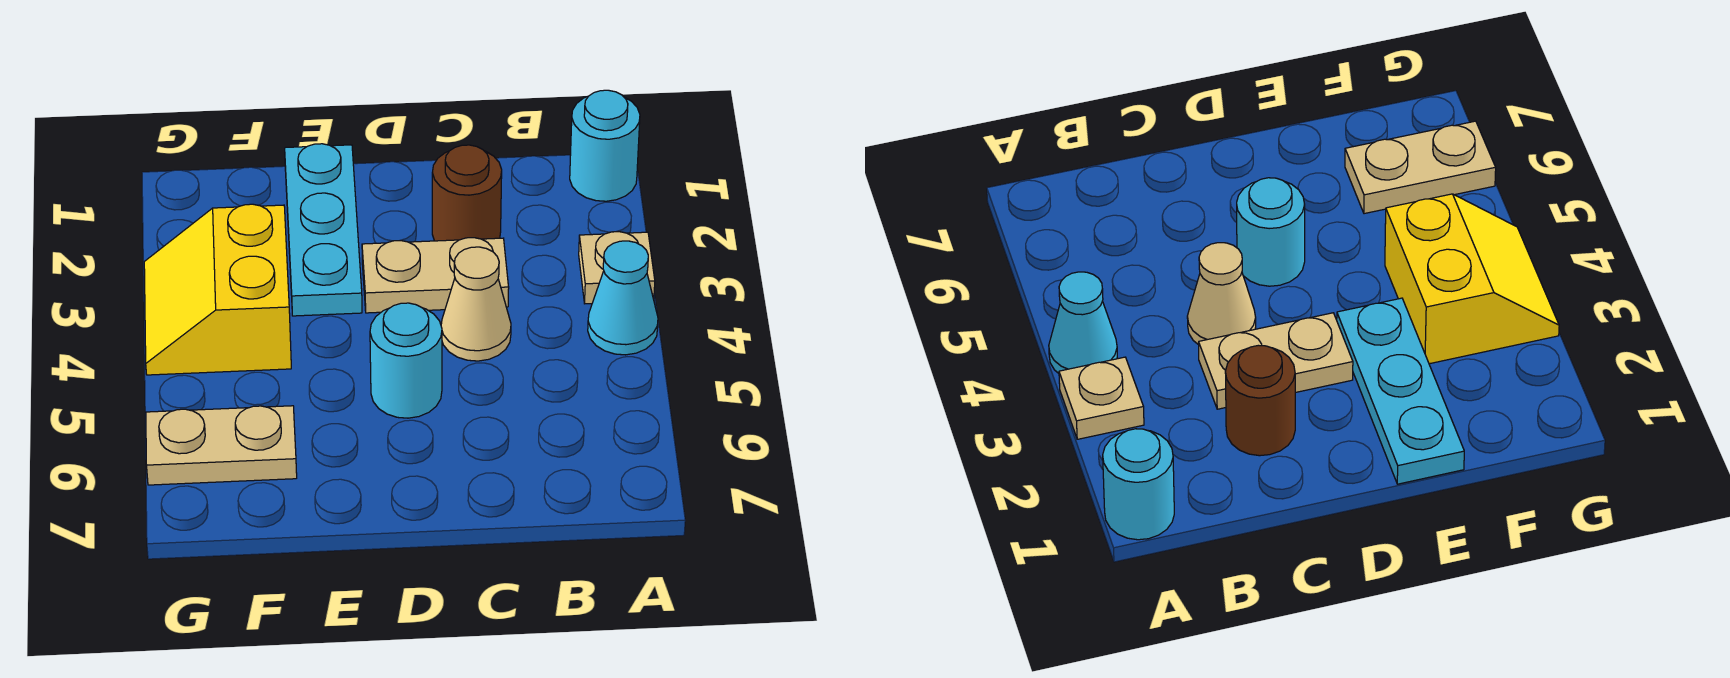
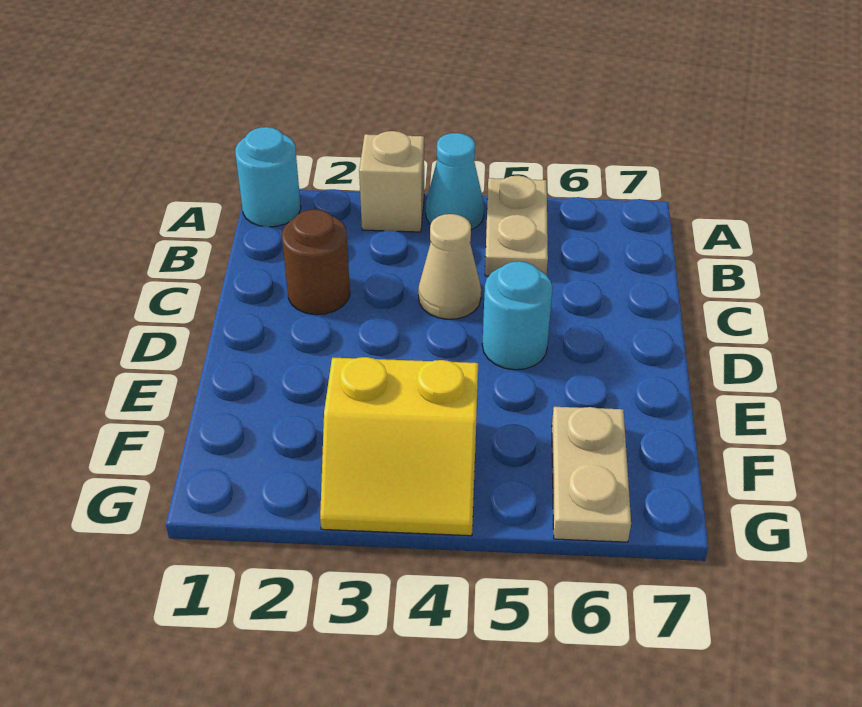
tan plate A3 level 1 -> tan brick A3 level 1
tan plate C3:D3 level 1 -> tan plate A5:B5 level 1
cyan plate E1:E3 level 1 -> none

